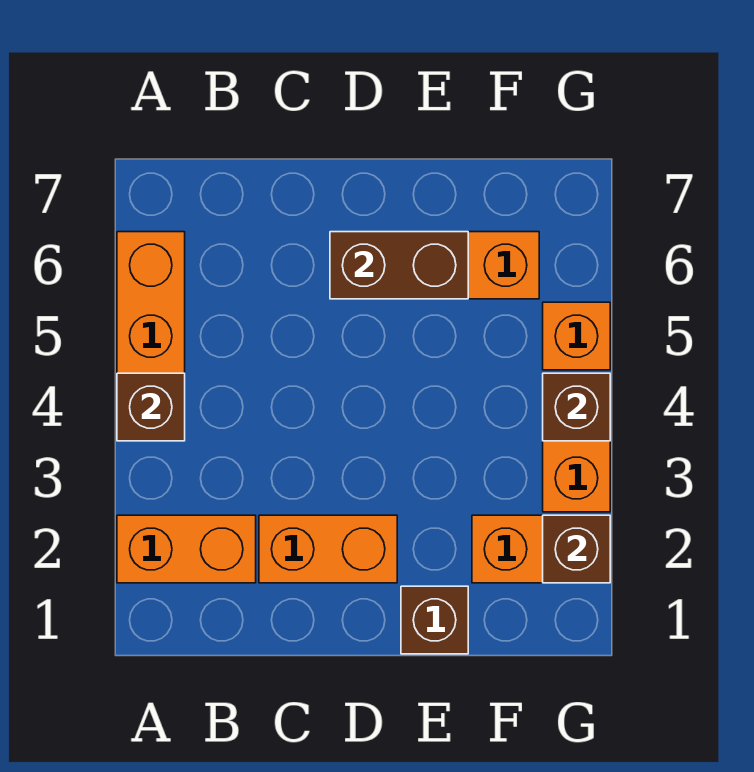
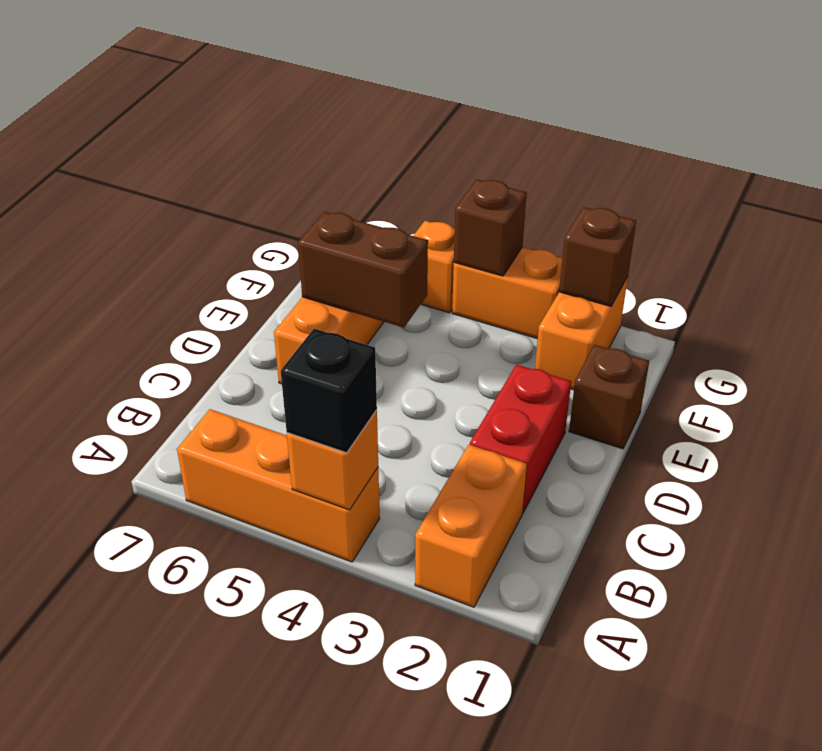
brown brick A4 level 2 -> orange brick A4 level 2
none -> black brick A4 level 3
orange brick C2:D2 level 1 -> red brick C2:D2 level 1
brown brick D6:E6 level 2 -> brown brick E5:E6 level 2

